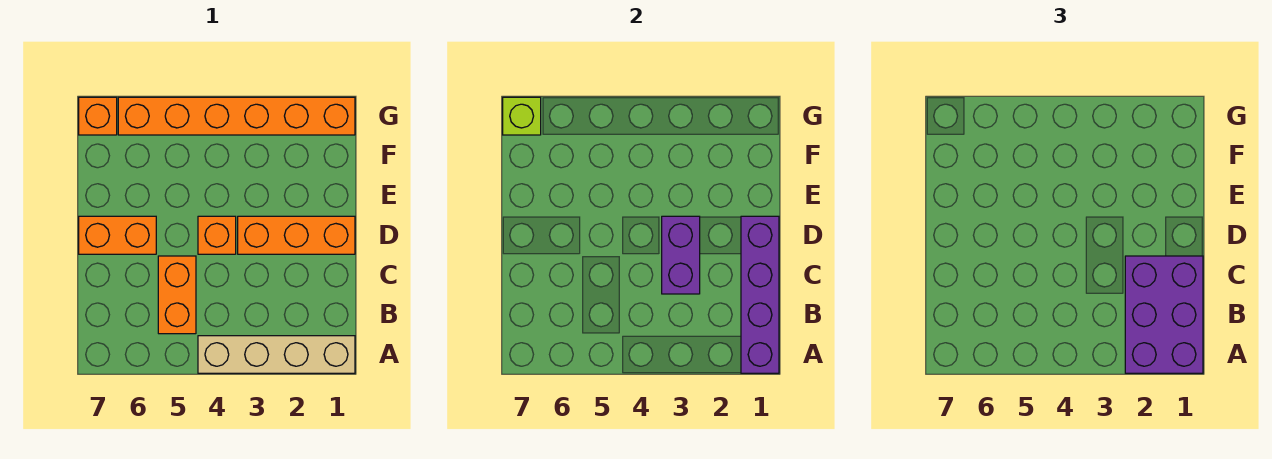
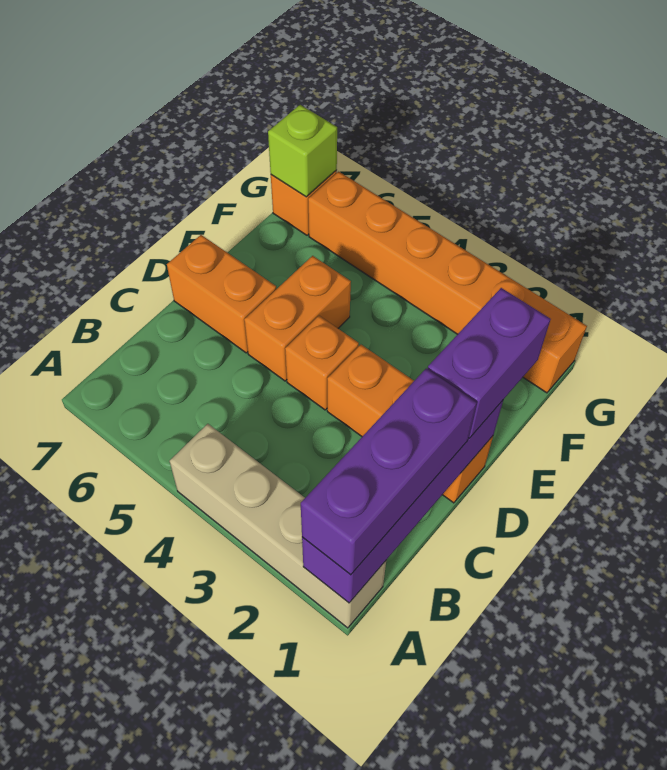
purple brick A1:C2 level 3 -> purple brick A1:C1 level 3
orange brick B5:C5 level 1 -> orange brick D5:E5 level 1
purple brick C3:D3 level 2 -> purple brick D1:E1 level 3

